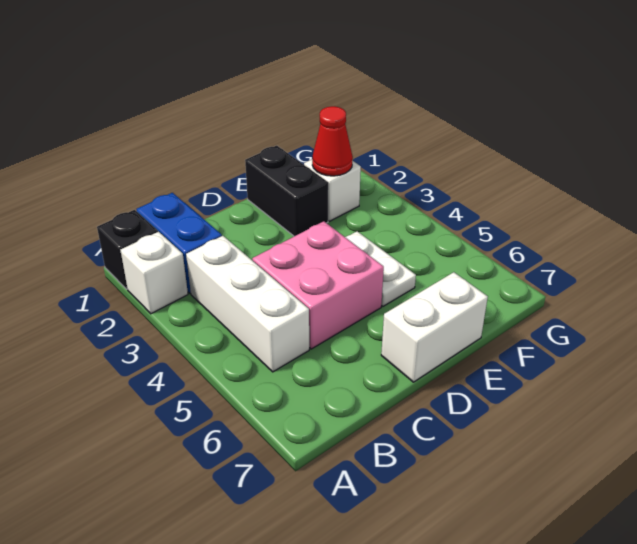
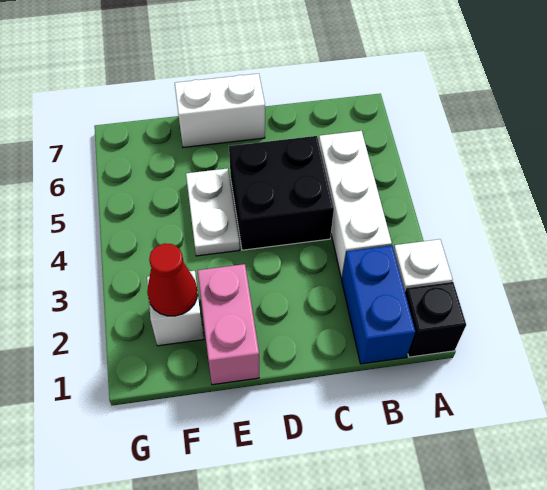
pink brick C4:D5 level 1 -> black brick C4:D5 level 1
black brick E1:E2 level 1 -> pink brick E1:E2 level 1

